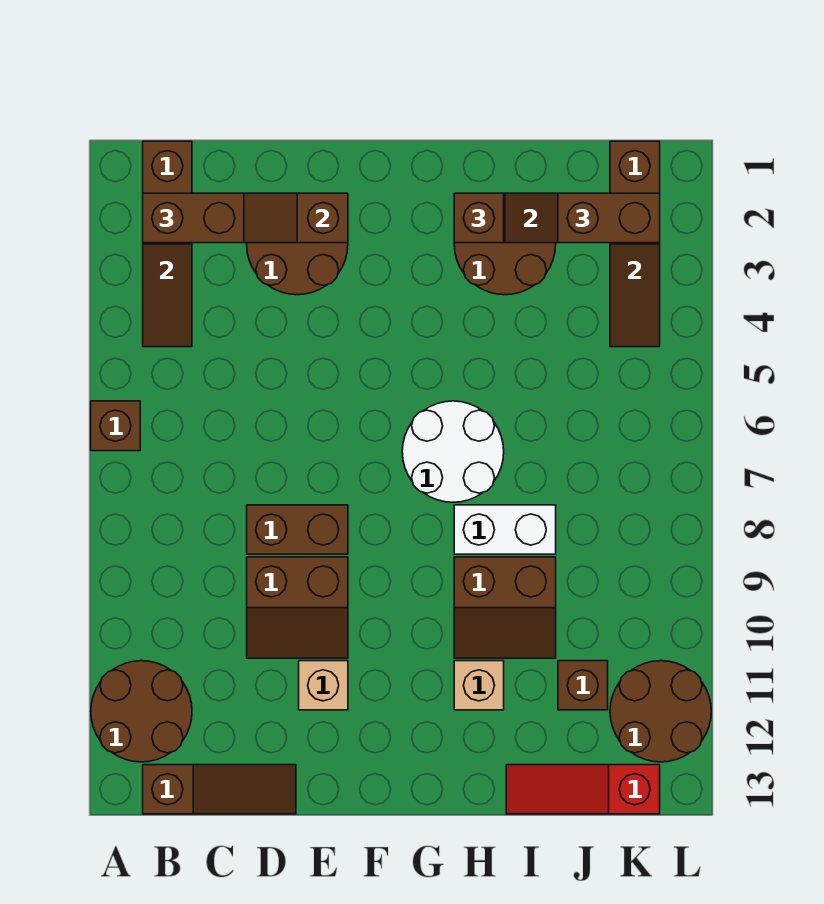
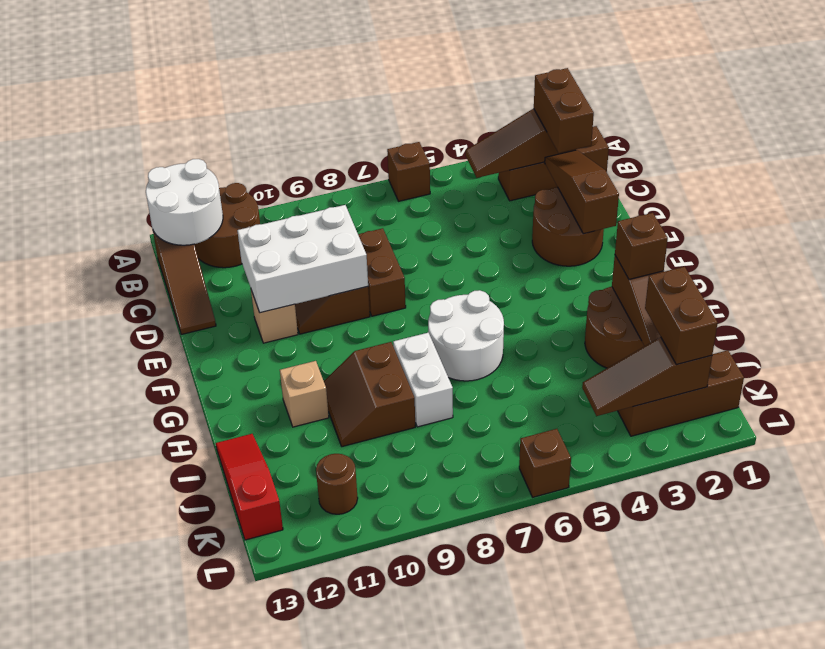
none -> white round brick A12:B13 level 2
none -> white brick D9:E11 level 2
brown brick J11 level 1 -> brown brick L6 level 1
brown round brick K11:L12 level 1 -> brown round brick K11 level 1

